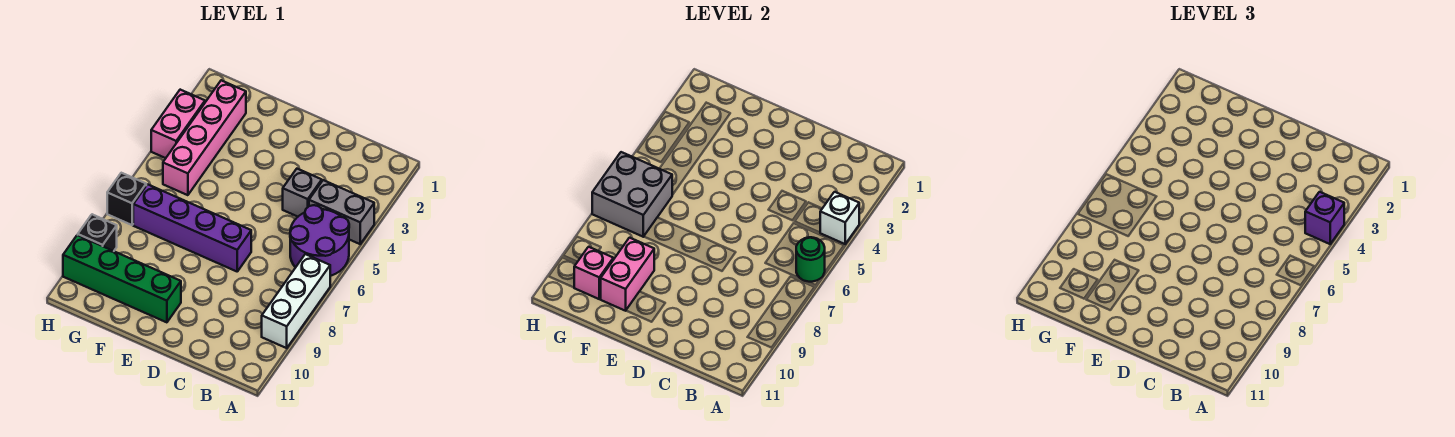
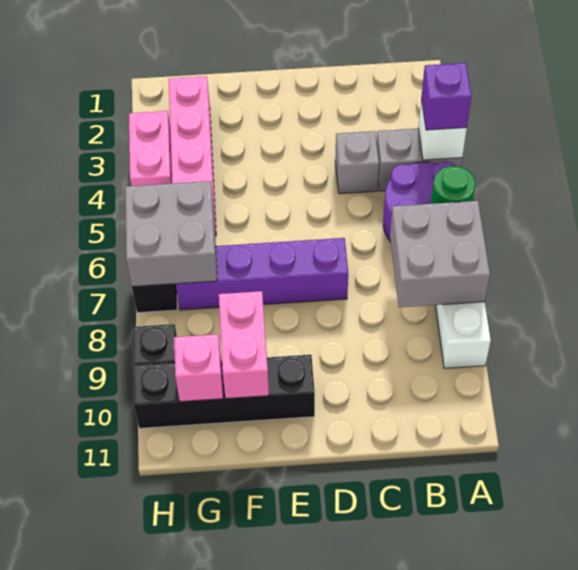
none -> grey brick A7:B8 level 2
green brick E10:H10 level 1 -> black brick E10:H10 level 1

